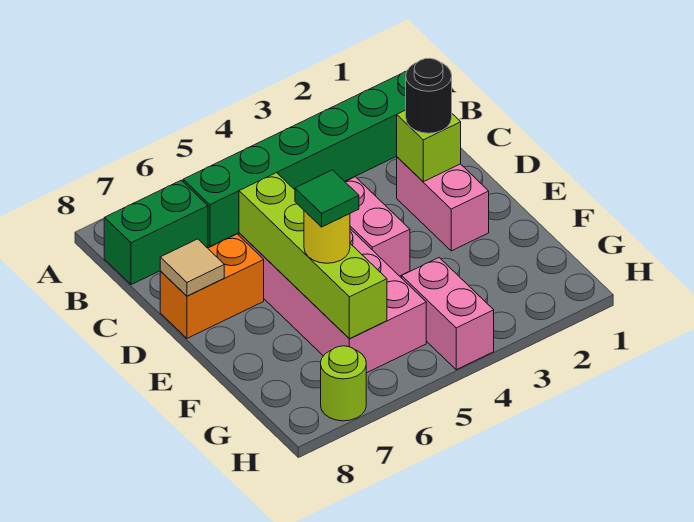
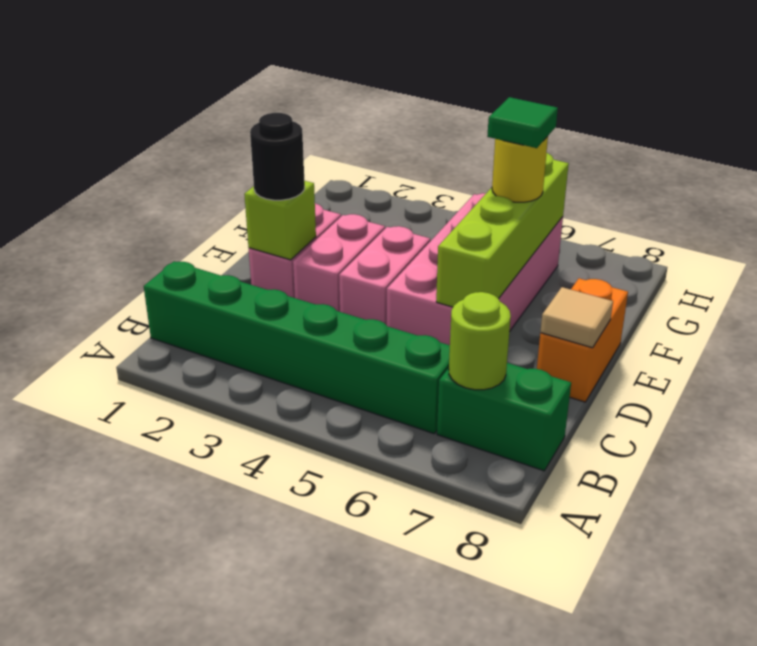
orange brick D7:D8 level 1 -> orange brick D8:E8 level 1
pink brick G4:H4 level 1 -> pink brick D3:E3 level 1
lime round brick H7 level 1 -> lime round brick B7 level 2

